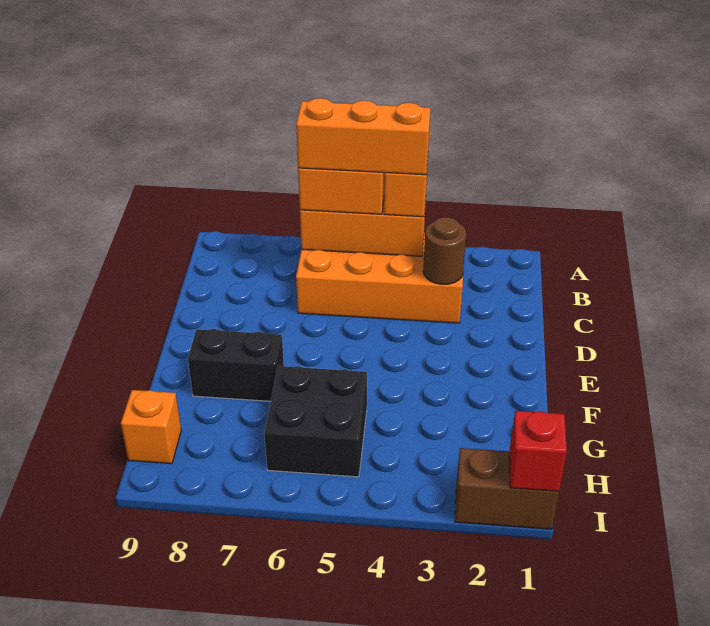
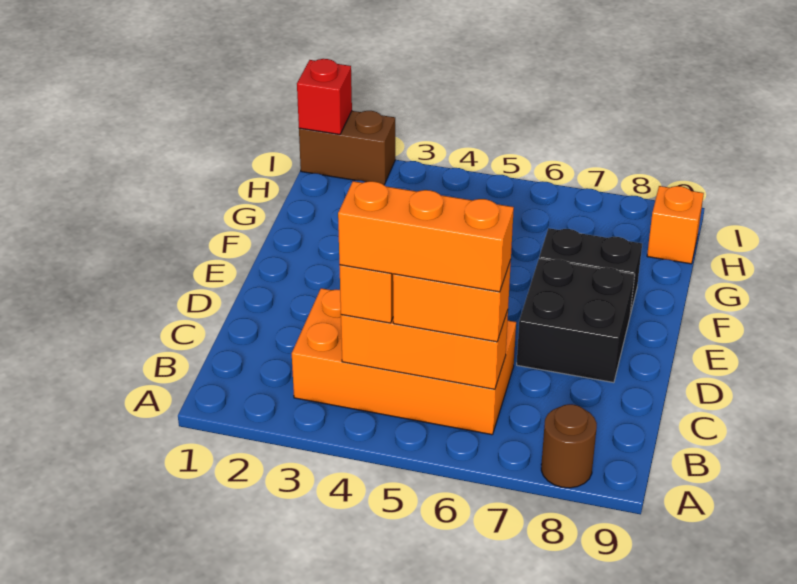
brown round brick C3 level 2 -> brown round brick A8 level 1
black brick G5:H6 level 1 -> black brick D7:E8 level 1

